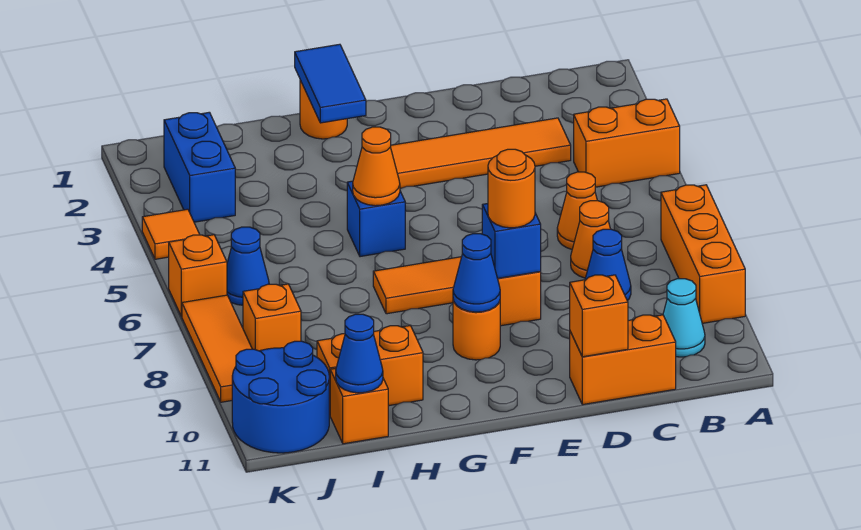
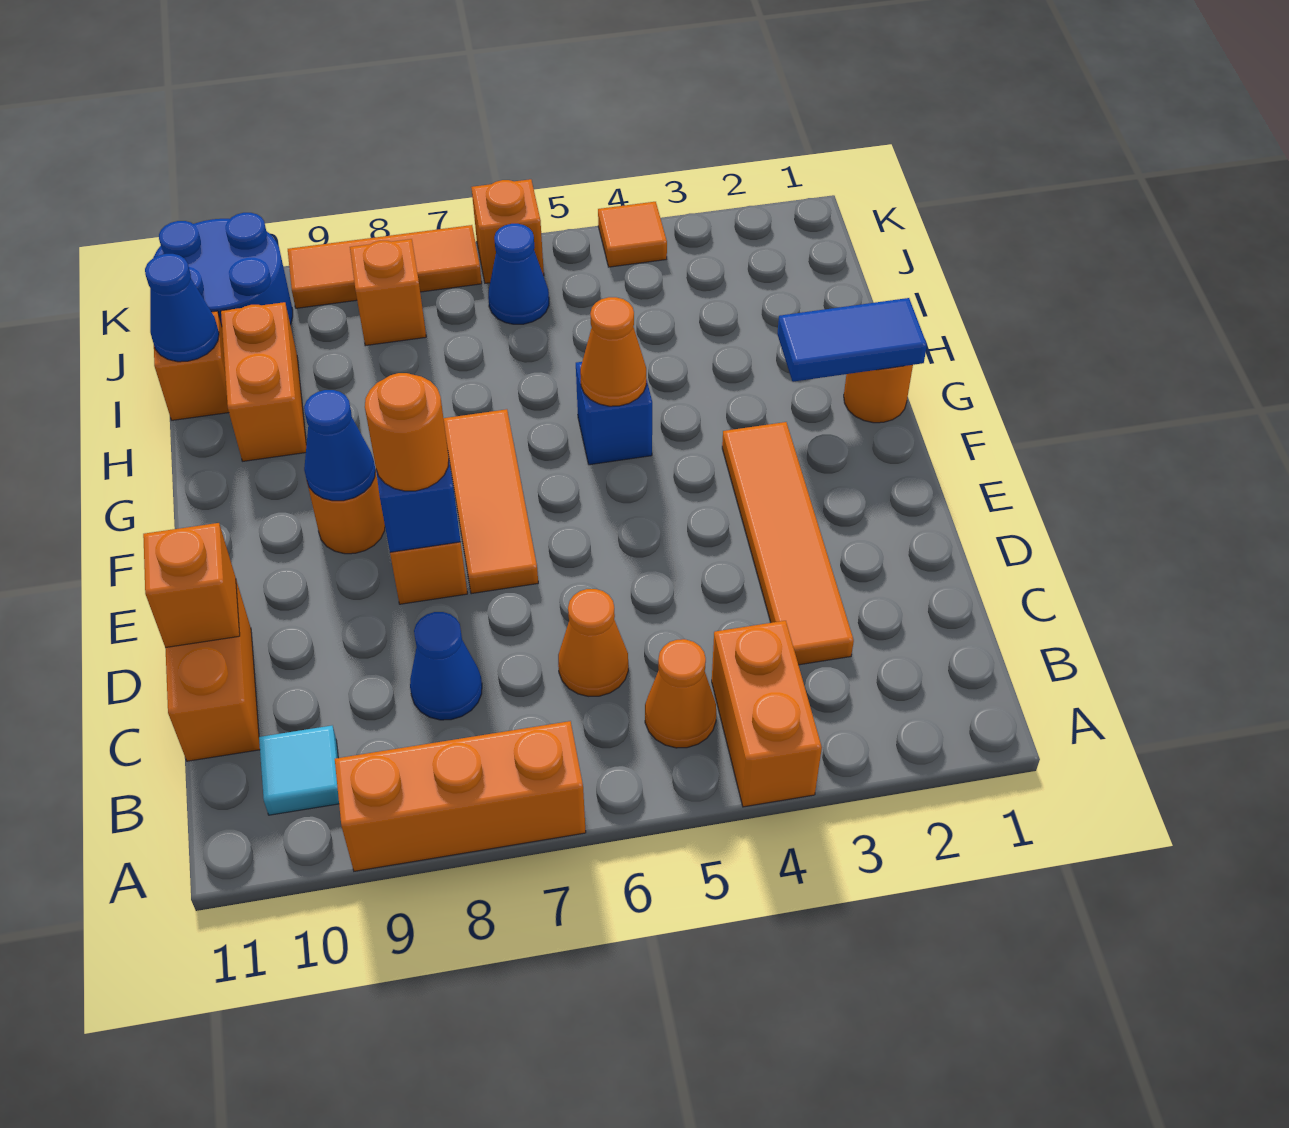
cyan cone B10 level 1 -> cyan tile B10 level 1
orange cone C7 level 1 -> orange cone B5 level 1
blue brick J2:J3 level 1 -> none

